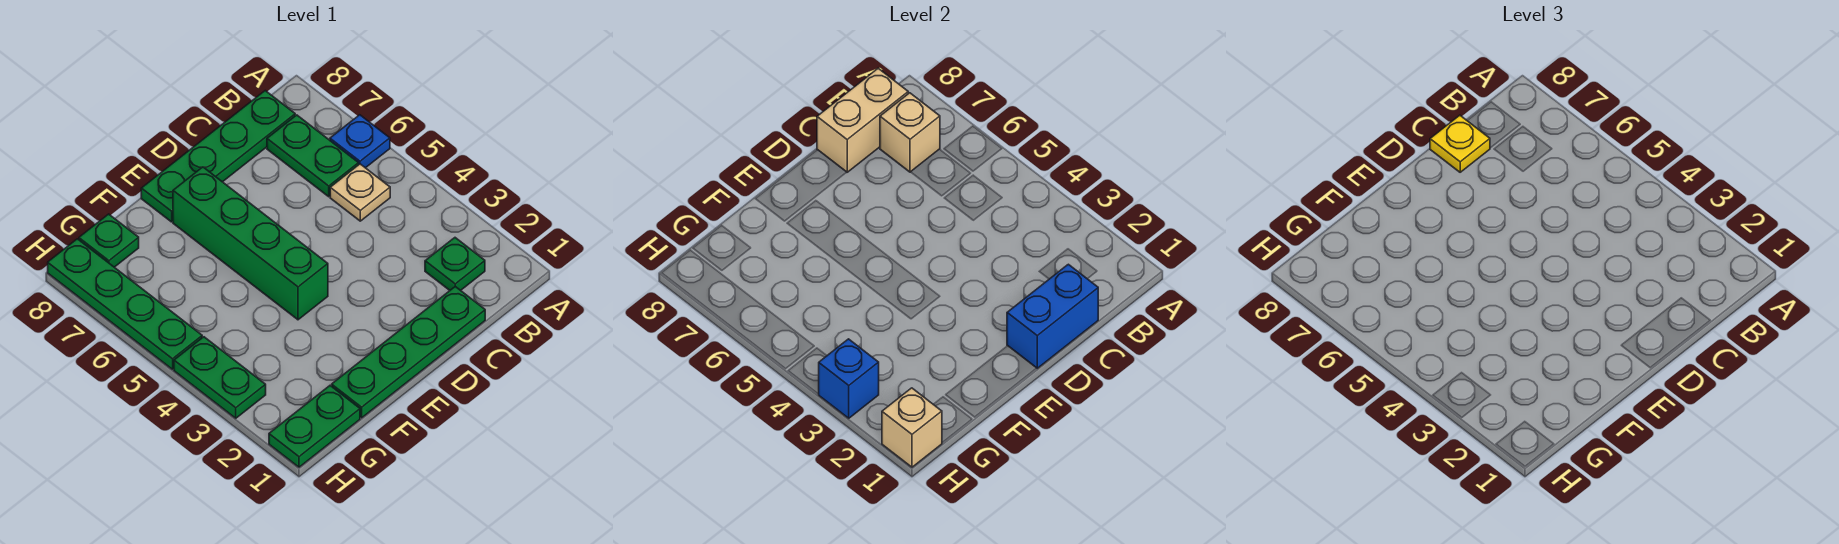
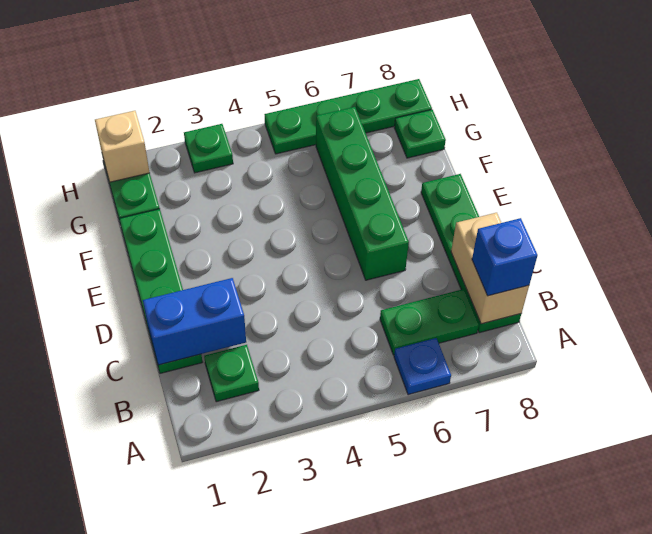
tan plate B5 level 1 -> none
tan brick B7 level 2 -> none
blue brick C1:D1 level 2 -> blue brick C1:C2 level 2
yellow plate C8 level 3 -> none
green brick E4:E7 level 1 -> green brick D6:G6 level 1
green plate H3:H4 level 1 -> green plate H3 level 1
blue brick H3 level 2 -> blue brick B8 level 3

